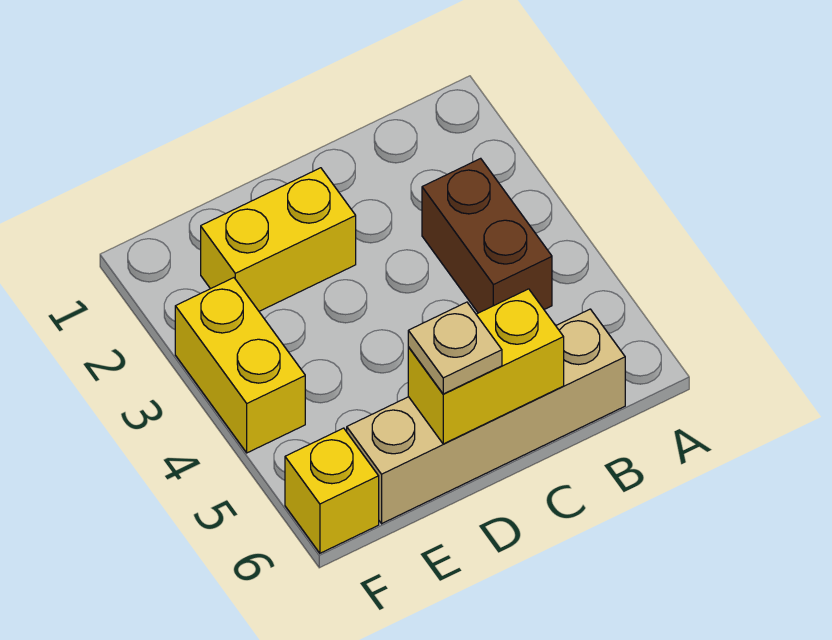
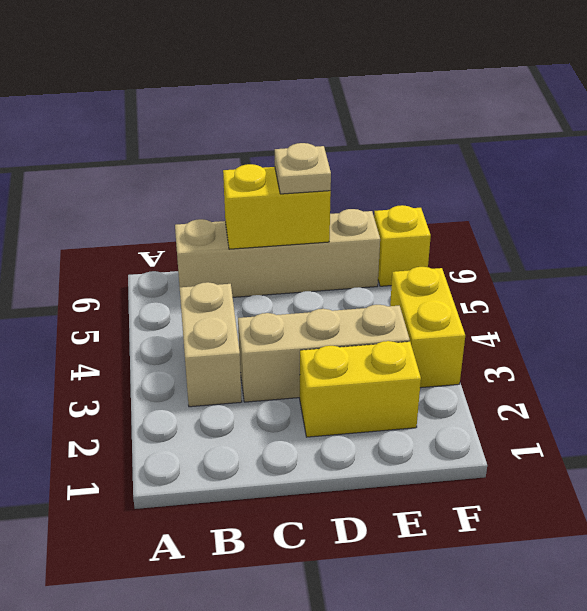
brown brick B3:B4 level 1 -> tan brick B3:B4 level 1
none -> tan brick C3:E3 level 1

